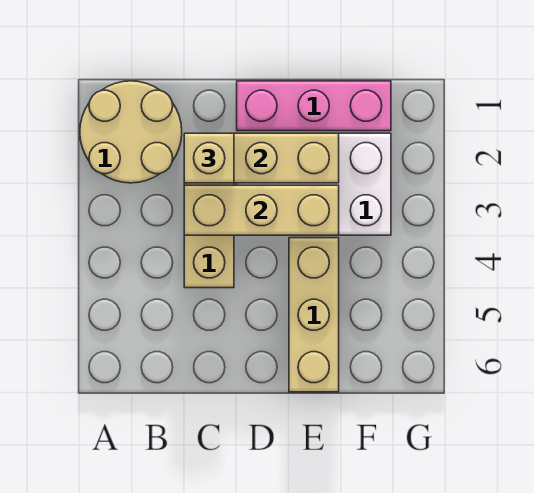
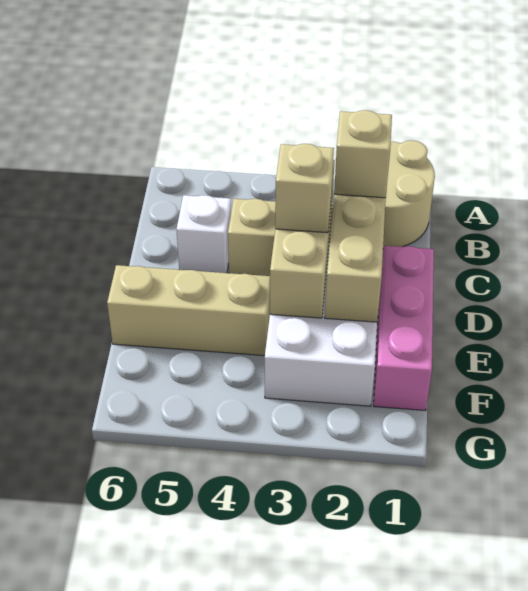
none -> white brick C5 level 1
none -> tan brick D3 level 3

